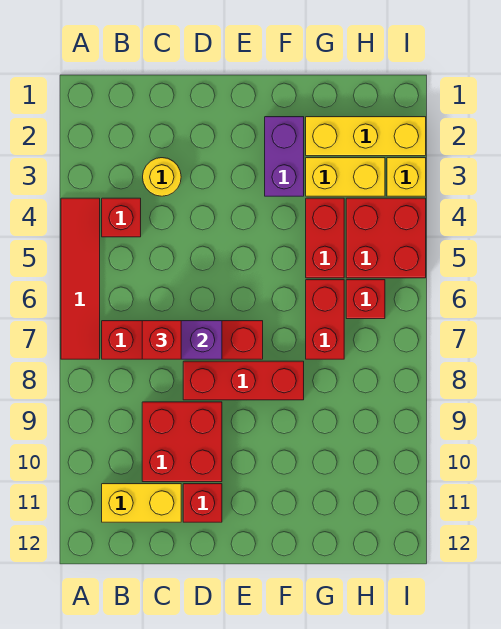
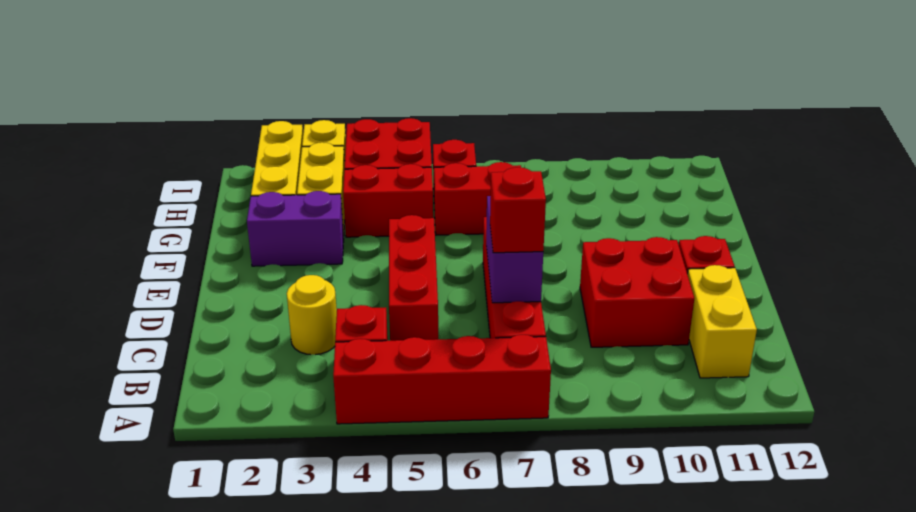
red tile A4:A7 level 1 -> red brick A4:A7 level 1
red brick D8:F8 level 1 -> red brick C5:E5 level 1

